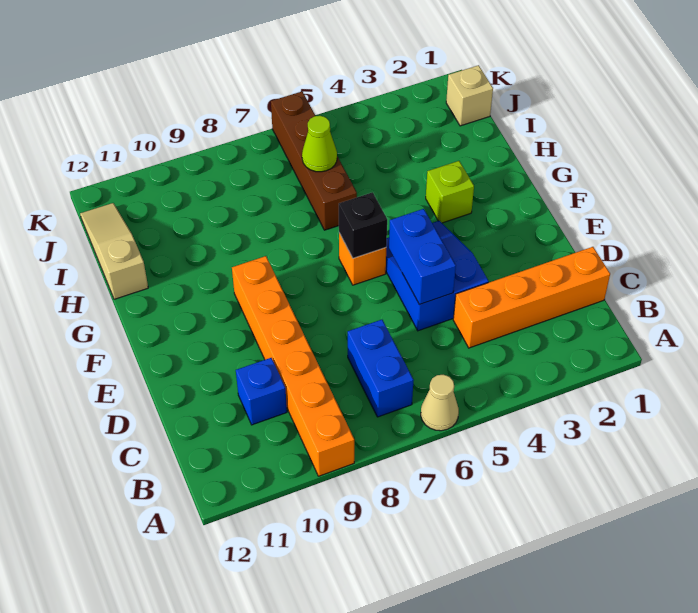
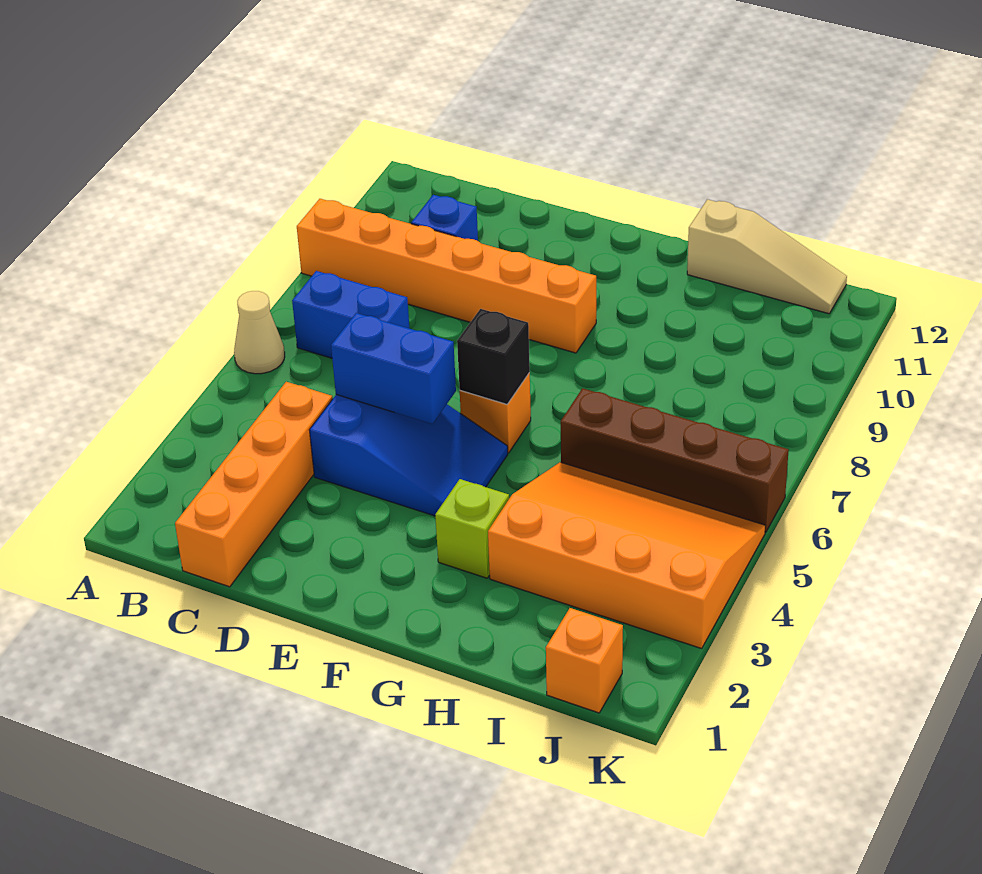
none -> orange slope H3:K5 level 1 top 3
lime cone I6 level 2 -> none
tan brick J1 level 1 -> orange brick J1 level 1

